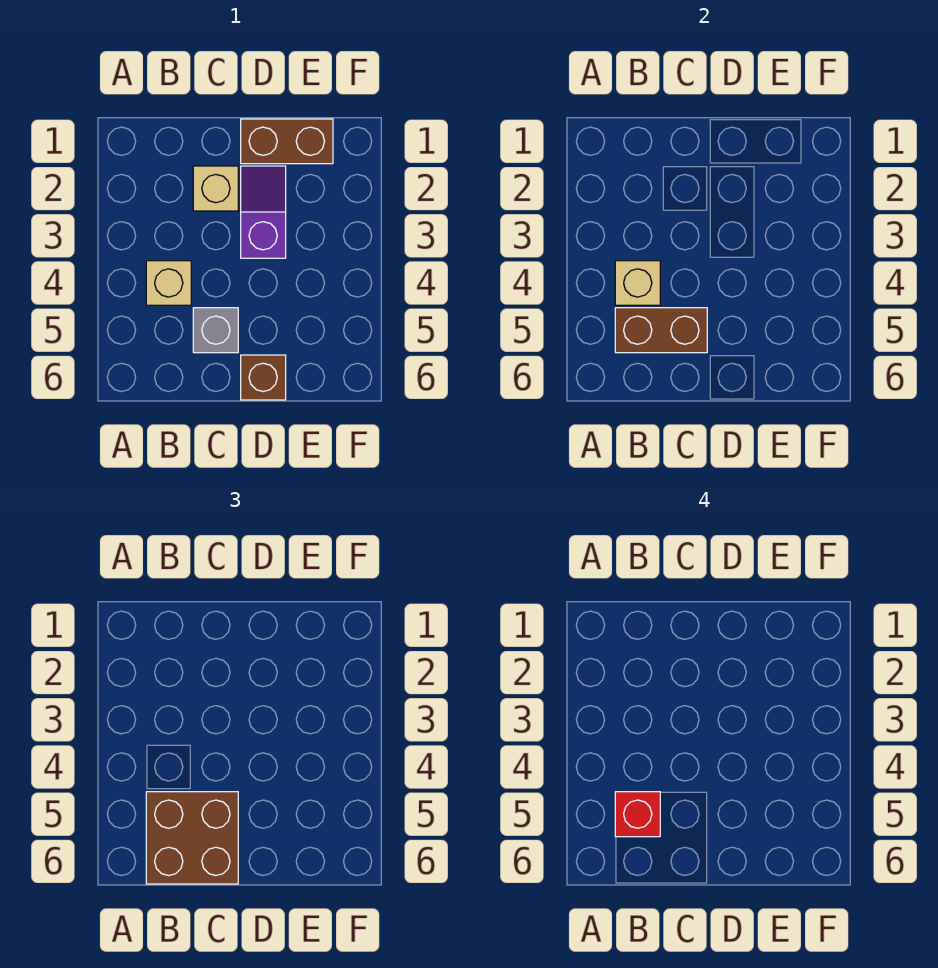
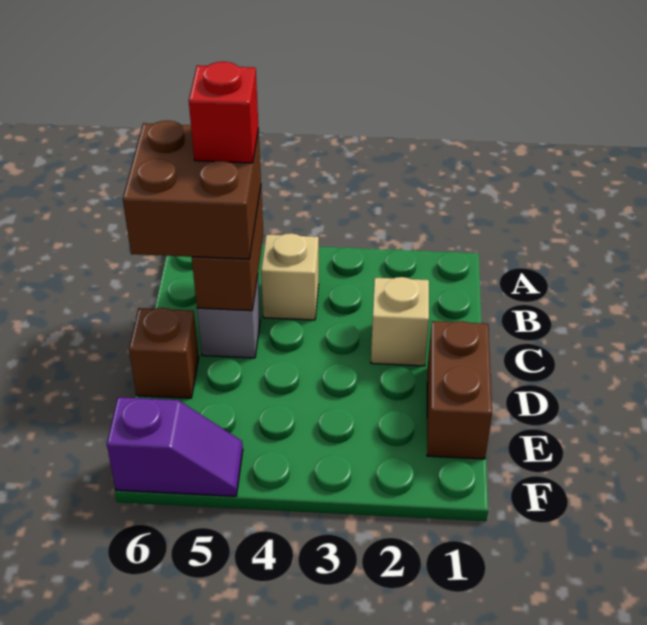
tan brick B4 level 2 -> none
purple slope D2:D3 level 1 top 3 -> purple slope F5:F6 level 1 top 6

